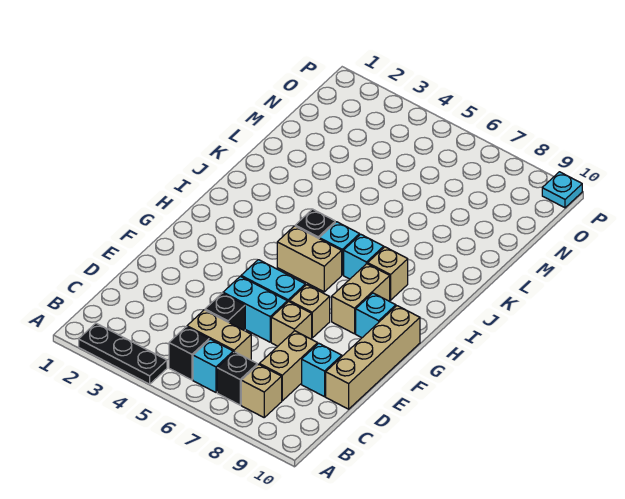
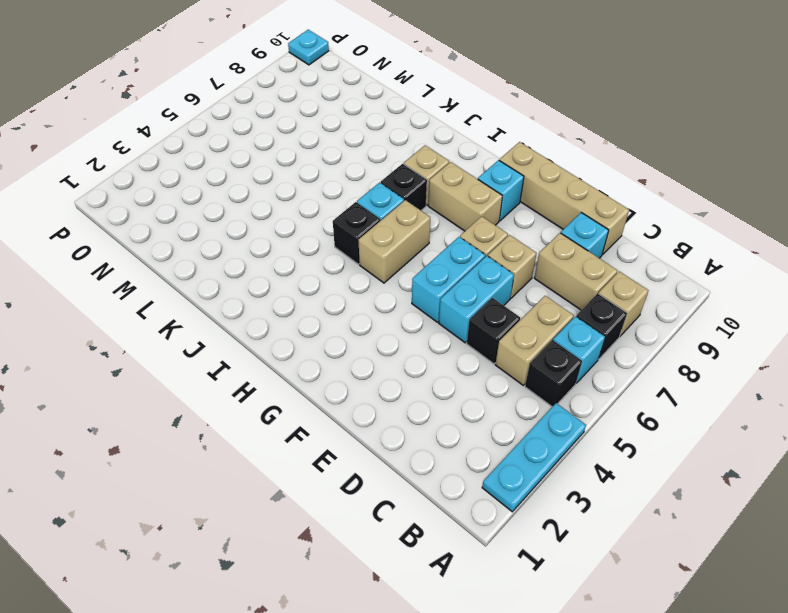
black plate A2:A4 level 1 -> cyan plate A2:A4 level 1
cyan brick I7 level 1 -> black brick I7 level 1

